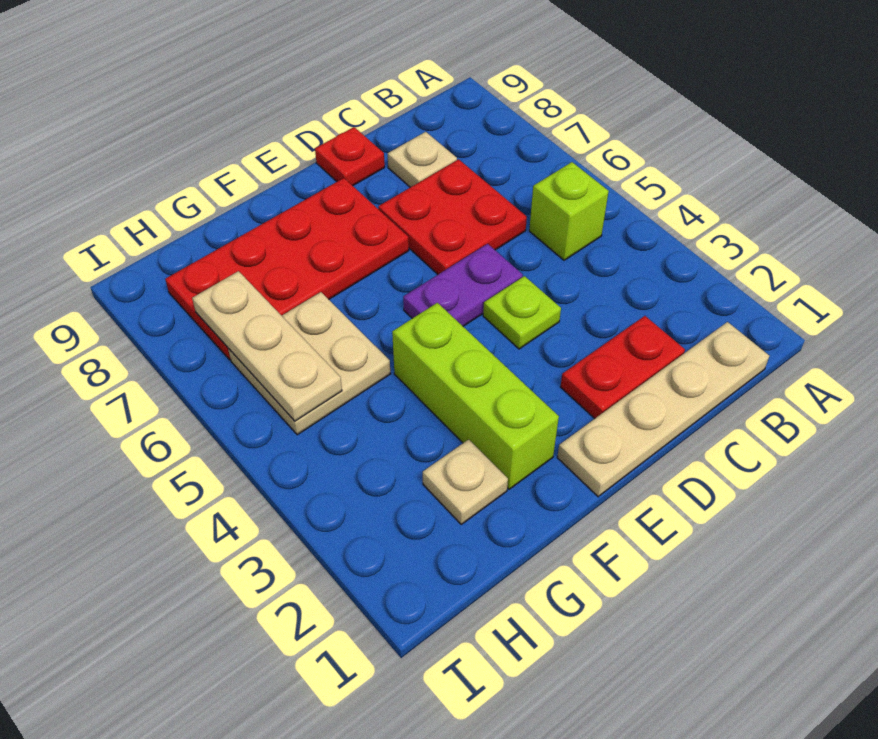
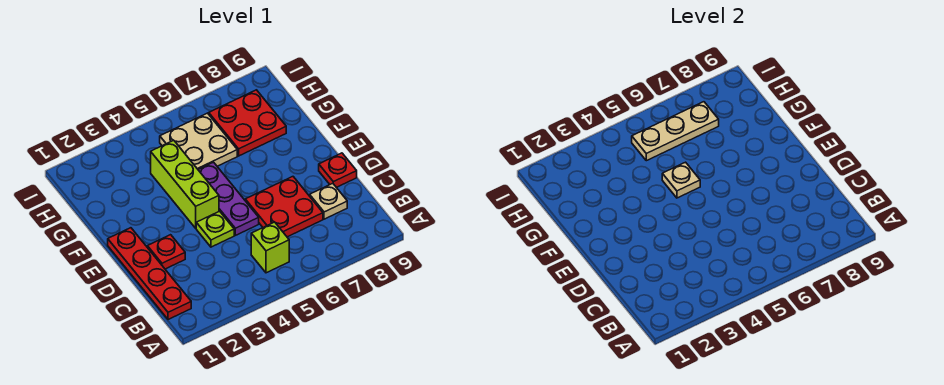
tan plate B1:E1 level 1 -> red plate B1:E1 level 1
red plate C2:D2 level 1 -> red plate D2 level 1
purple plate D5:E5 level 1 -> purple plate D5:F5 level 1
red plate E7:H8 level 1 -> red plate G7:H8 level 1
lime brick F2:F4 level 1 -> lime brick E4:G4 level 1
tan plate G2 level 1 -> tan plate F5 level 2

